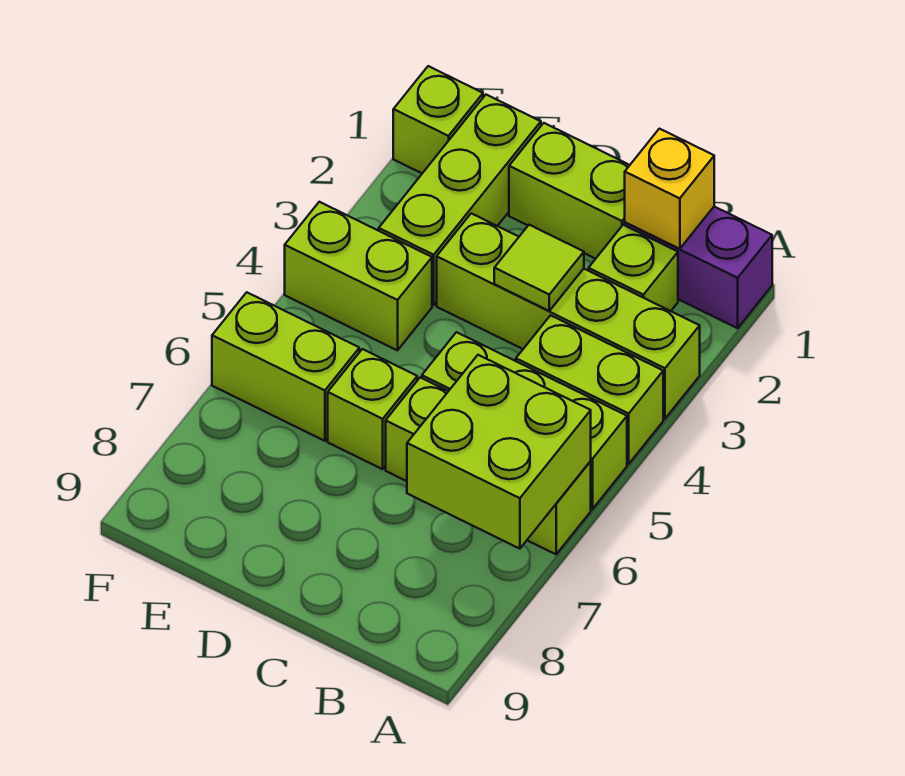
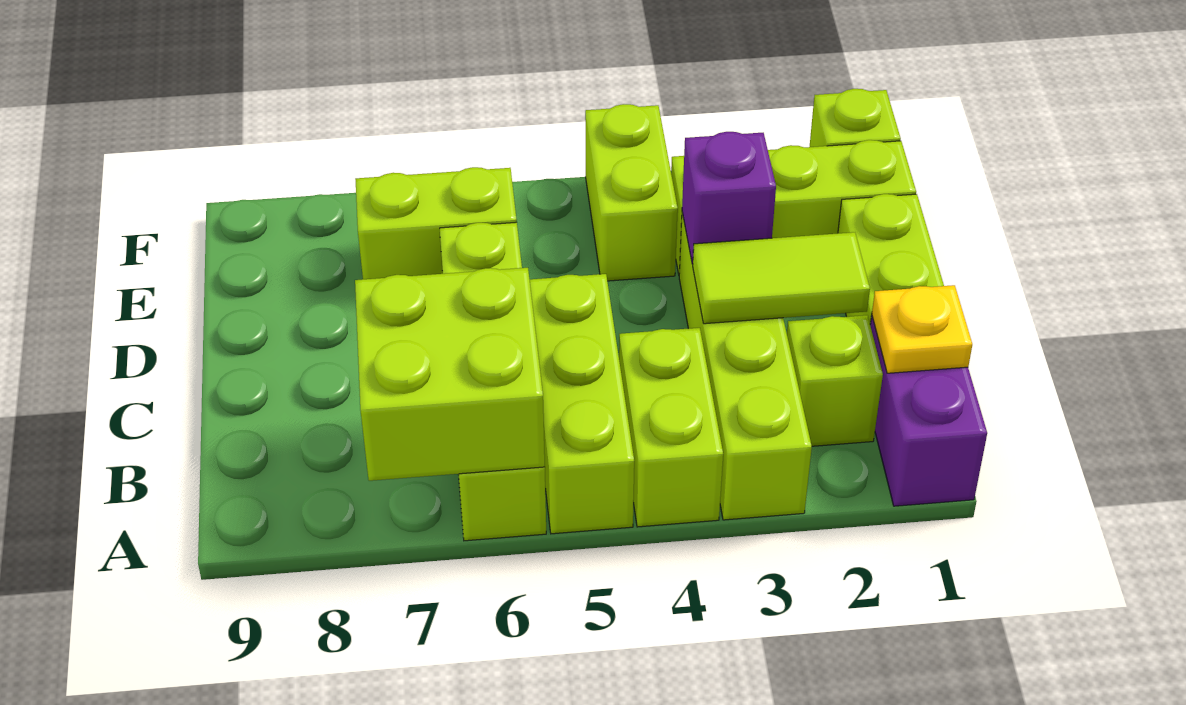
yellow brick B1 level 2 -> yellow plate B1 level 2
lime tile C3 level 2 -> lime tile C2:C3 level 2
none -> purple brick D3 level 2
lime brick E6:F6 level 1 -> lime brick E6:E7 level 1

